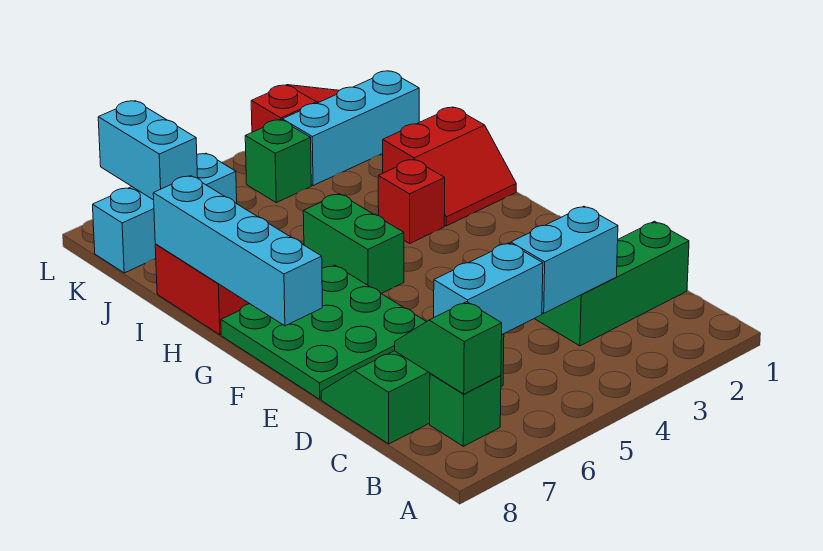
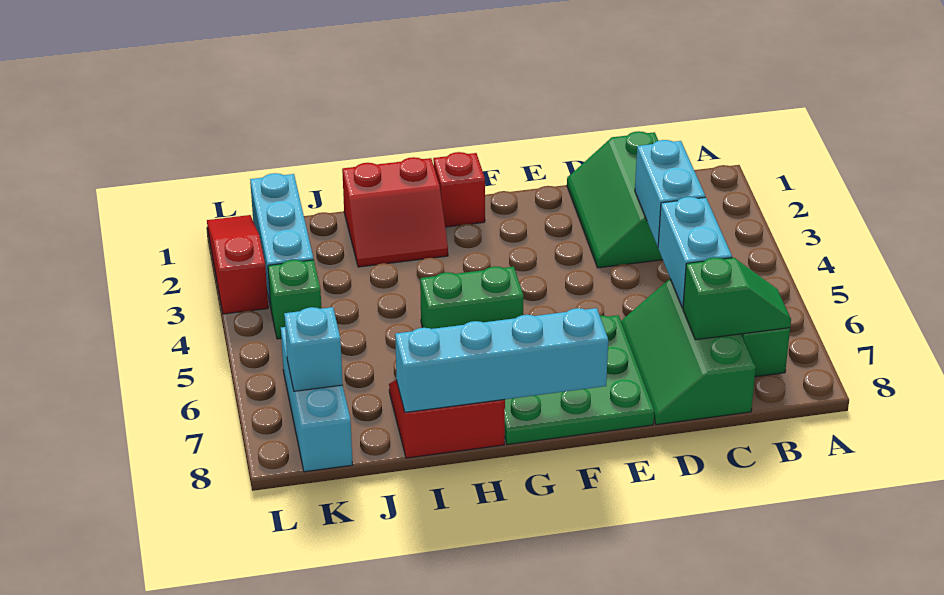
green slope B7:C7 level 2 top B -> green slope B7:C7 level 2 top C
red slope H1:I2 level 1 top I -> red slope H1:I2 level 1 top 1
red brick H3 level 1 -> red brick G1 level 1
cyan brick K7:L7 level 2 -> cyan brick K7 level 2

